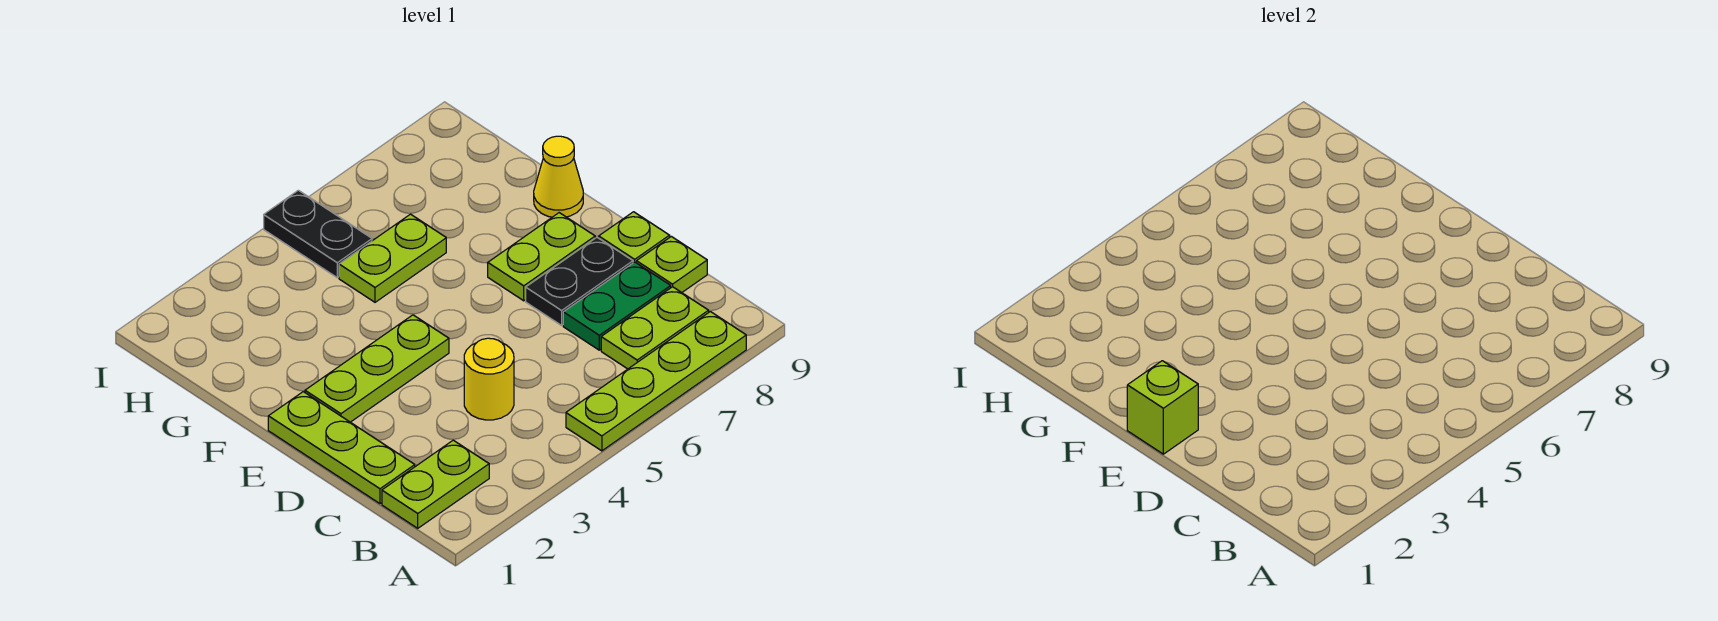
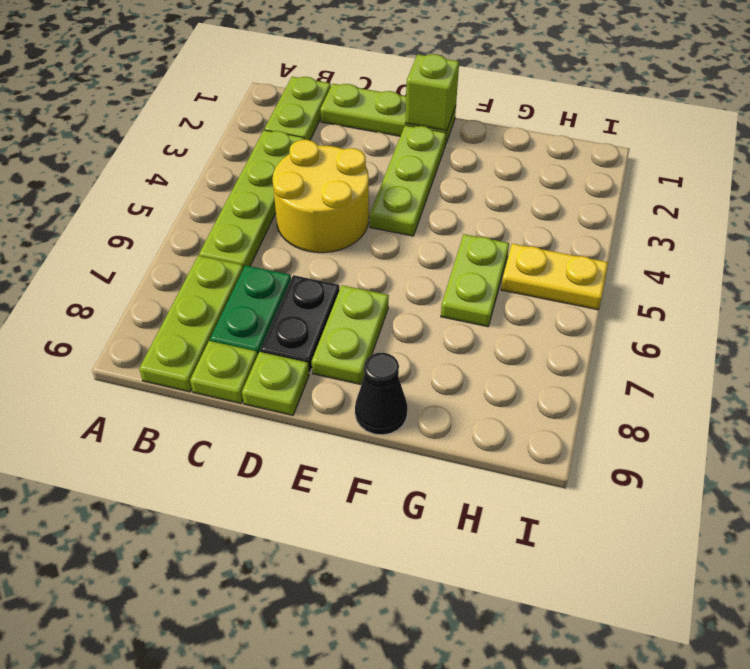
lime plate A5:A8 level 1 -> lime plate B3:B6 level 1
lime plate B7:B8 level 1 -> lime plate B7:B9 level 1
yellow round brick C4 level 1 -> yellow round brick C4:D5 level 1
yellow cone F9 level 1 -> black cone F9 level 1
black plate H5:I5 level 1 -> yellow plate H5:I5 level 1

